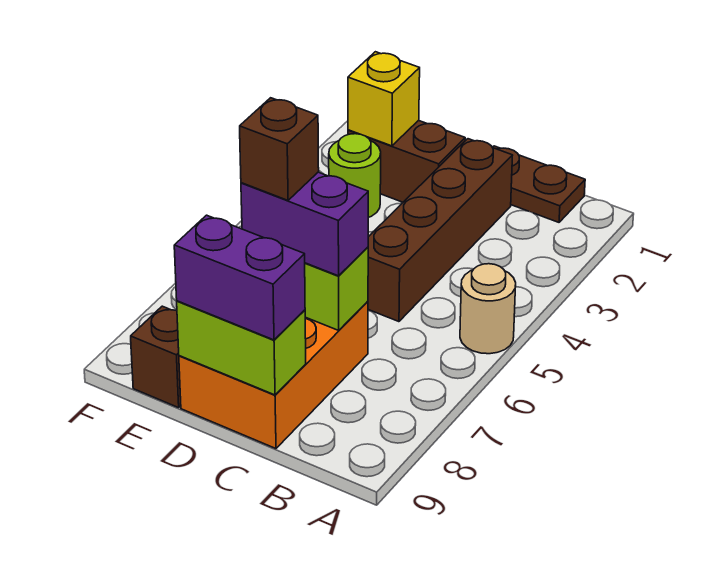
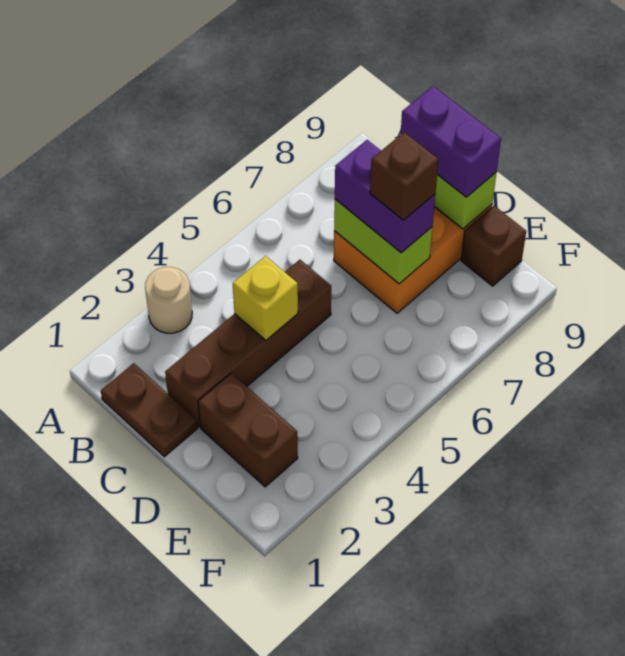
tan round brick A5 level 1 -> tan round brick A3 level 1
yellow brick E2 level 2 -> yellow brick C4 level 2
lime round brick E3 level 1 -> none

